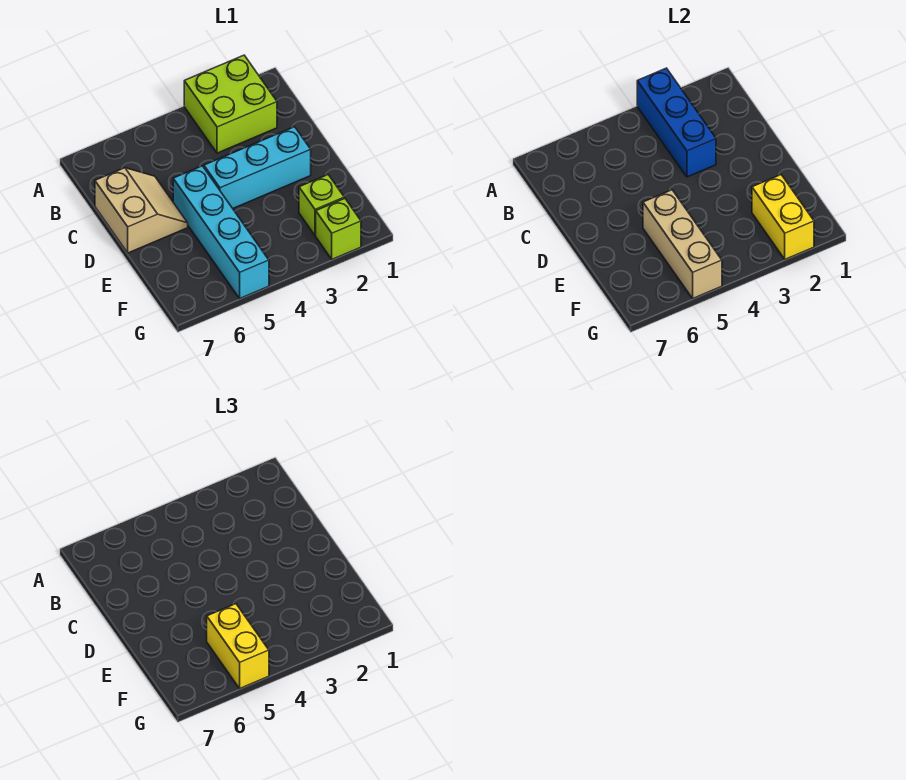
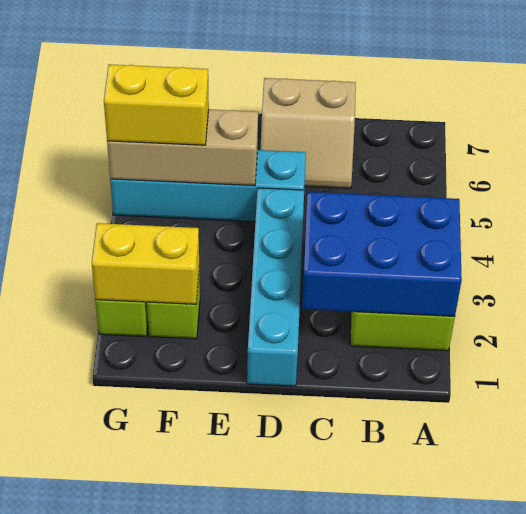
blue brick A3:C3 level 2 -> blue brick A2:C3 level 2
cyan brick D2:D4 level 1 -> cyan brick D1:D4 level 1

